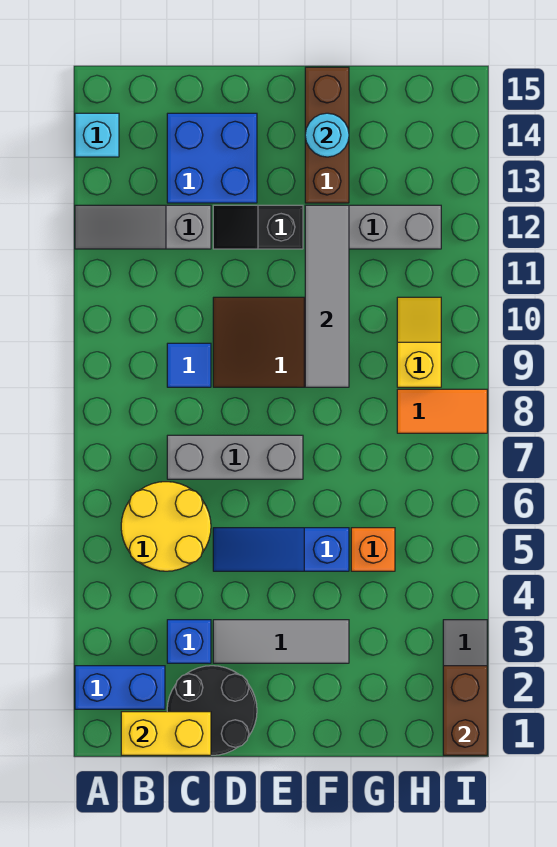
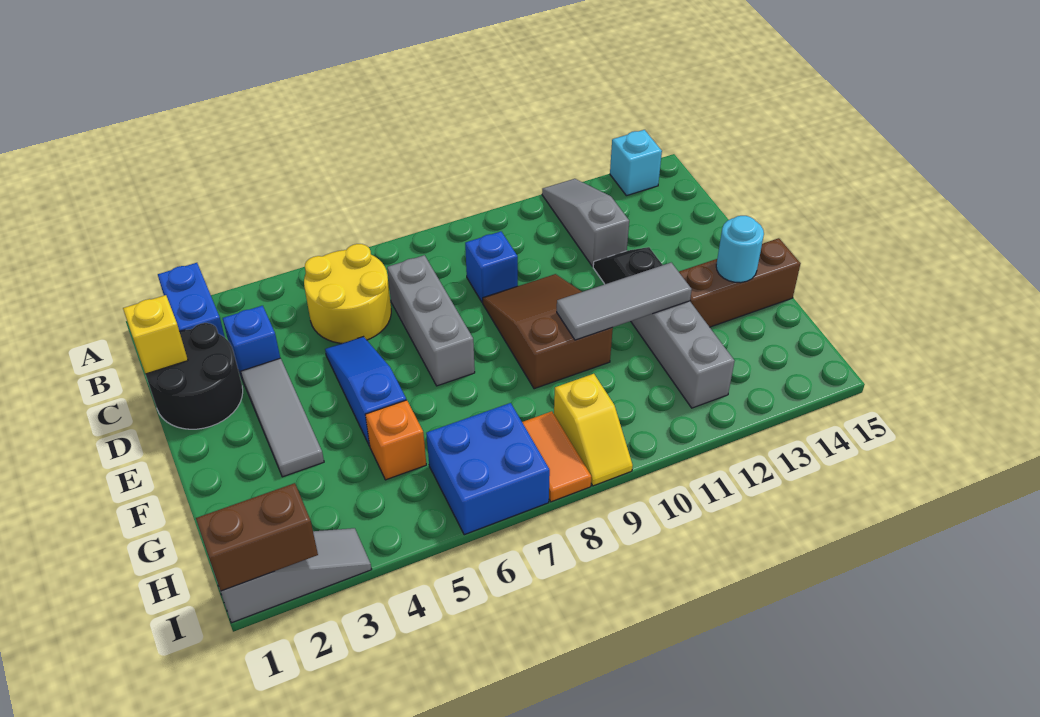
yellow brick B1:C1 level 2 -> yellow brick C1 level 2
blue tile C9 level 1 -> blue brick C9 level 1
blue brick C13:D14 level 1 -> blue brick H6:I7 level 1
grey tile F9:F12 level 2 -> grey tile F10:F12 level 2
yellow slope H9:H10 level 1 top 9 -> yellow slope H9:I9 level 1 top H

